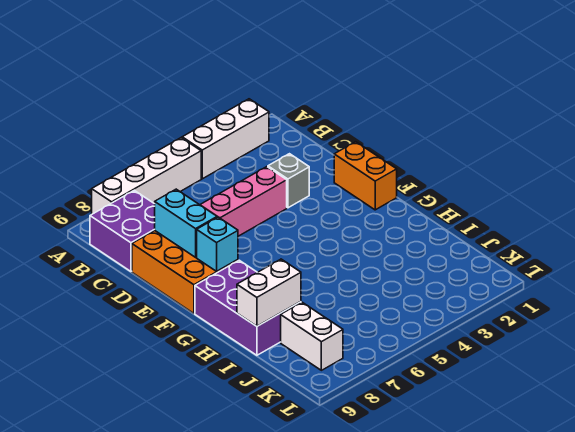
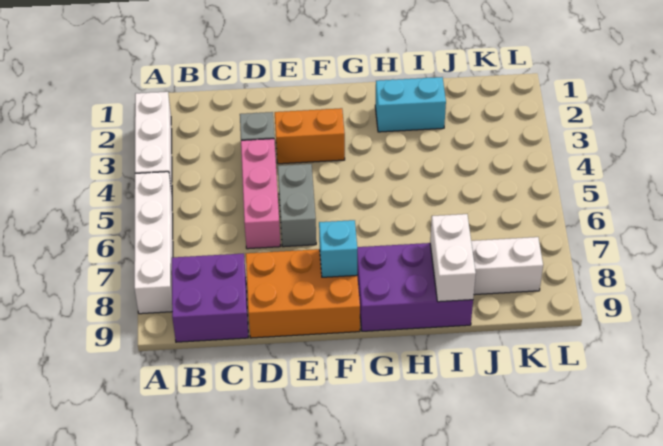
cyan brick D8:E8 level 2 -> cyan brick H2:I2 level 1
orange brick E1:F1 level 1 -> orange brick E3:F3 level 1
none -> grey brick E5:E6 level 1

